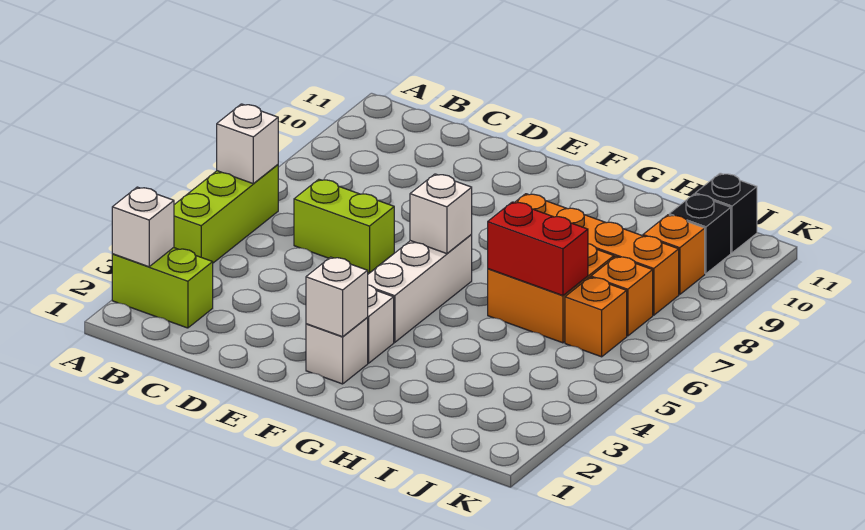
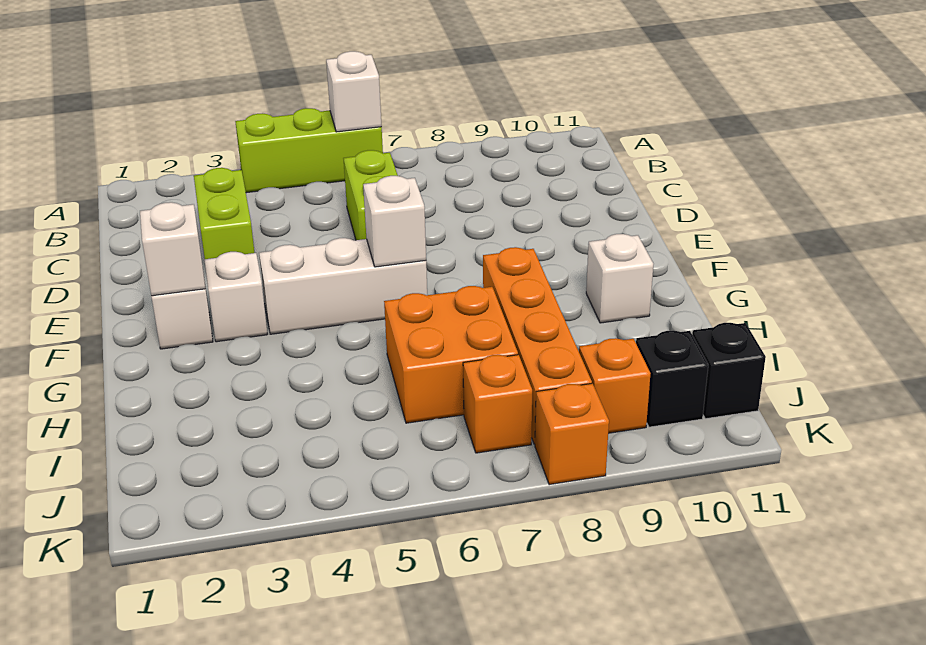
lime brick A2:B2 level 1 -> lime brick C3:D3 level 1
white brick A2 level 2 -> white brick G10 level 1
red brick H6:I6 level 2 -> none
orange brick J6 level 1 -> orange brick K8 level 1

